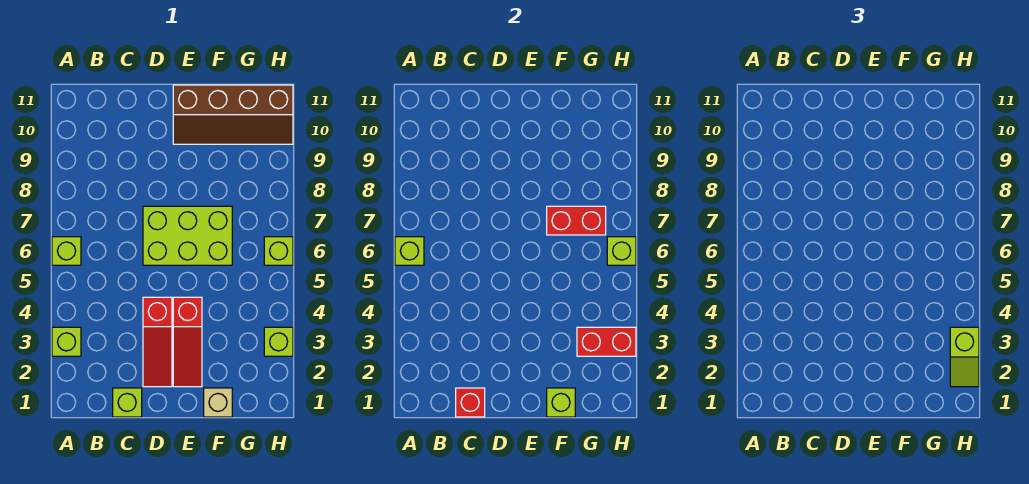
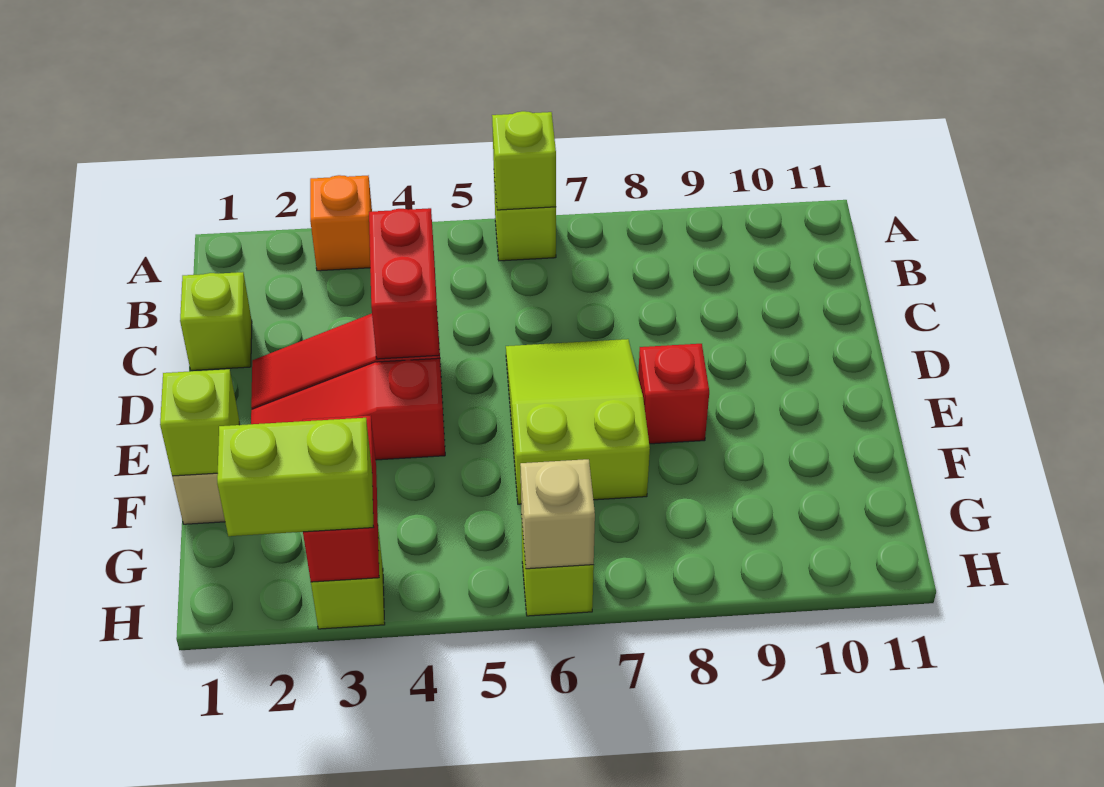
lime brick A3 level 1 -> orange brick A3 level 1
red brick C1 level 2 -> red brick E8 level 1
lime brick D6:F7 level 1 -> lime slope D6:F7 level 1 top F
brown slope E10:H11 level 1 top 11 -> none
red brick F7:G7 level 2 -> red brick C4:D4 level 2
lime slope H2:H3 level 3 top 3 -> lime brick H2:H3 level 3
lime brick H6 level 2 -> tan brick H6 level 2

